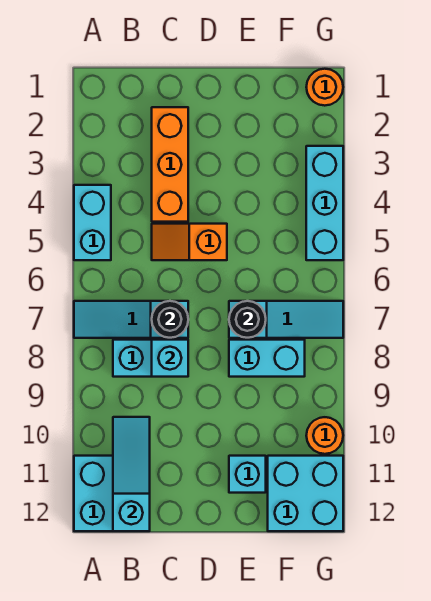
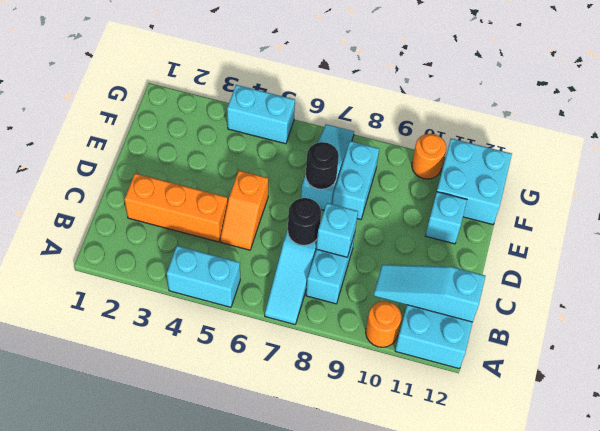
orange round brick G1 level 1 -> orange round brick A10 level 1
cyan brick G3:G5 level 1 -> cyan brick G4:G5 level 1

